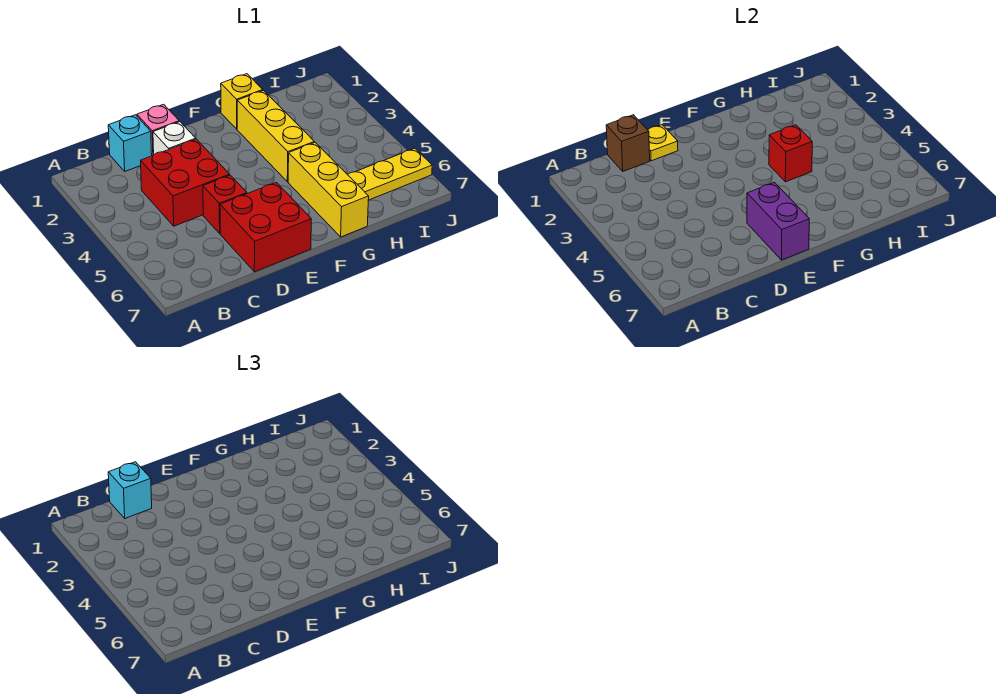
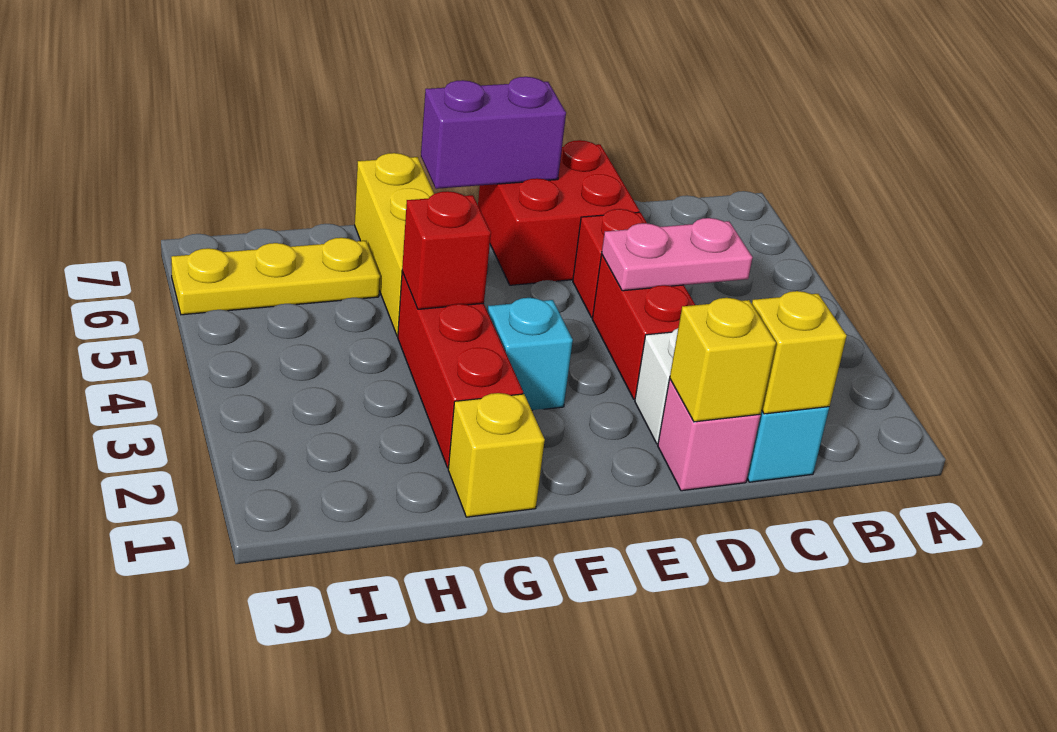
brown brick C1 level 2 -> yellow brick C1 level 2
cyan brick C1 level 3 -> cyan brick F3 level 1
red brick C3:D4 level 1 -> red brick D3:D4 level 1
none -> pink plate C4:D4 level 2
yellow plate D1 level 2 -> yellow brick D1 level 2
purple brick E6:E7 level 2 -> purple brick E7:F7 level 2
yellow brick G2:G4 level 1 -> red brick G2:G4 level 1

